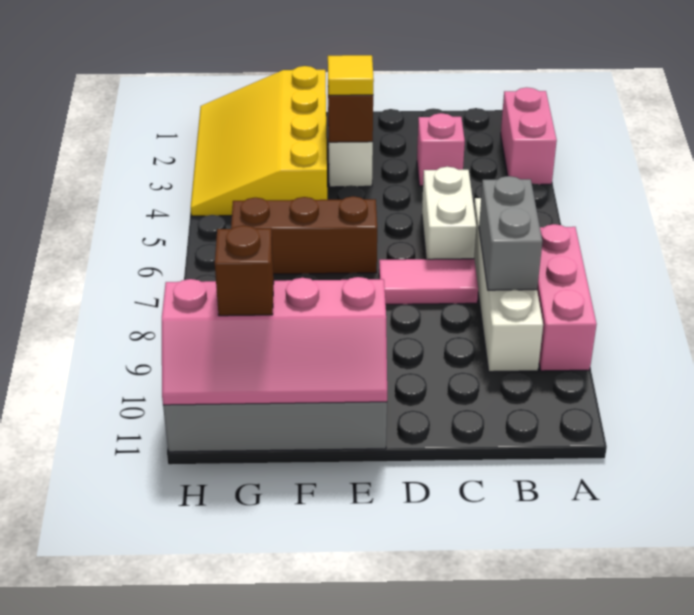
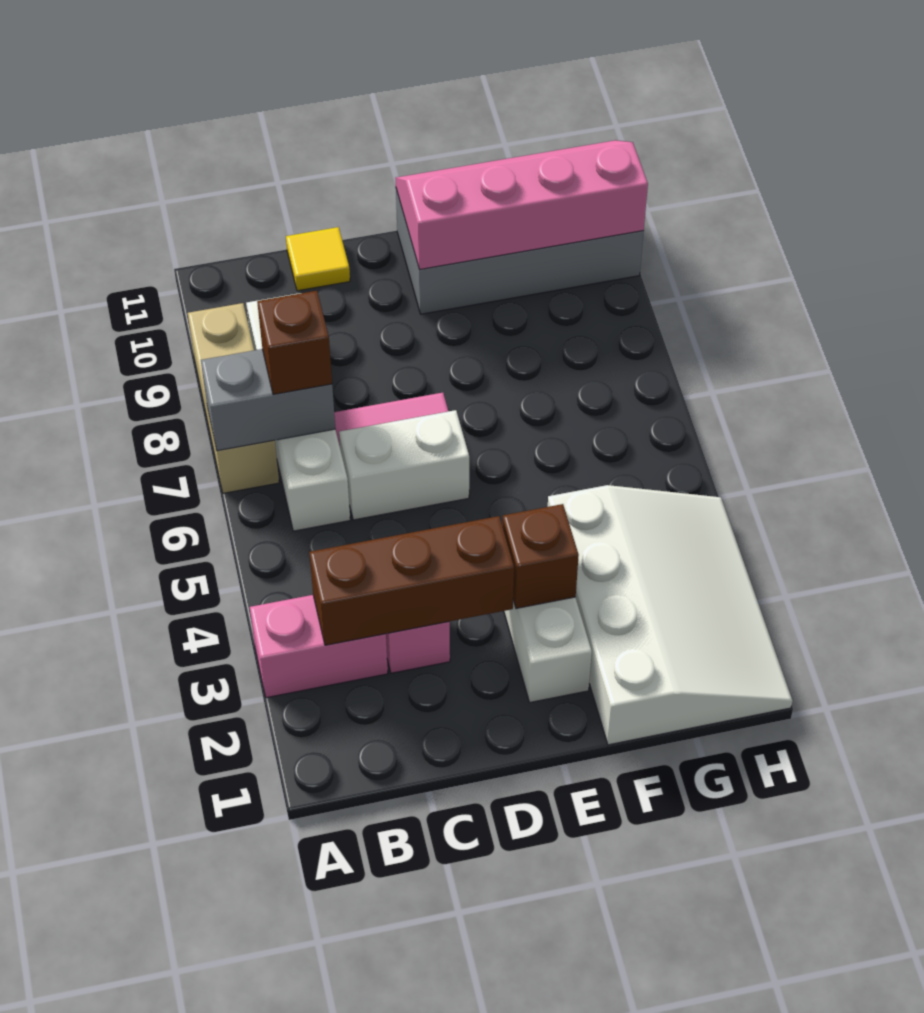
pink brick A2:A3 level 1 -> pink brick A3:B3 level 1
pink brick A7:A9 level 1 -> tan brick A7:A9 level 1
grey brick B7:B8 level 2 -> grey brick A7:B7 level 2
white brick C5:C6 level 1 -> white brick C6:D6 level 1
yellow tile E3 level 3 -> yellow tile C11 level 1
brown brick E6:G6 level 1 -> brown brick B3:D3 level 2
yellow slope F1:H4 level 1 top F -> white slope F1:H4 level 1 top F
brown brick G10 level 3 -> brown brick B7 level 3

